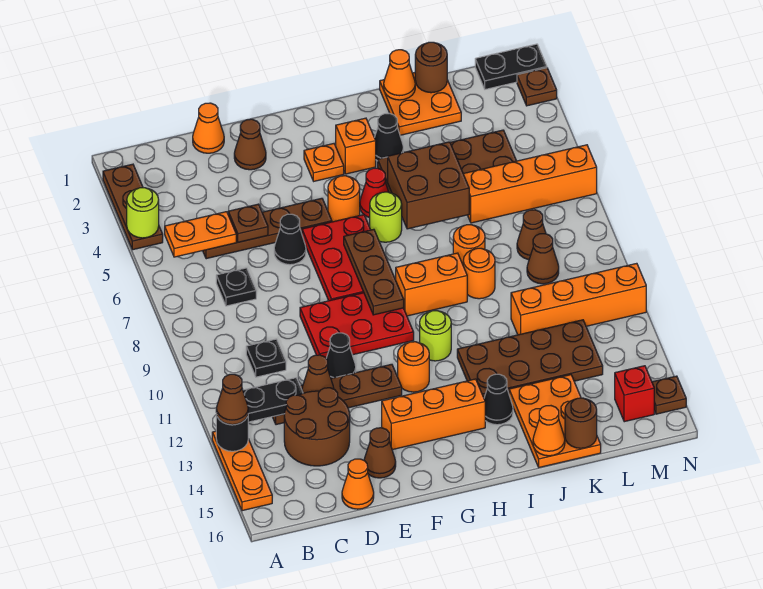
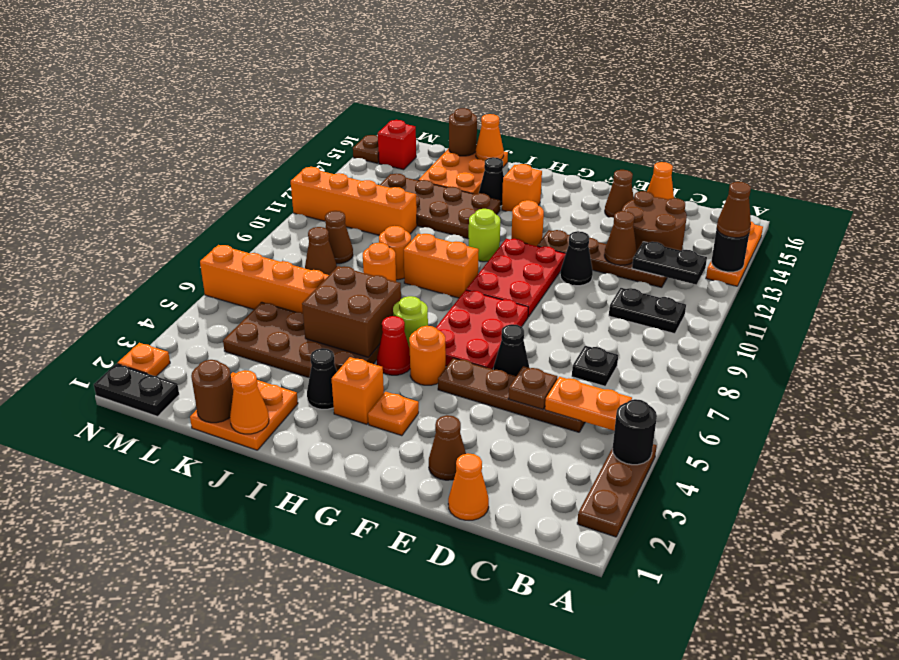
lime round brick A4 level 2 -> black round brick A4 level 2
black plate C10 level 1 -> black plate B10:C10 level 1
red plate E9:G10 level 1 -> red plate F9:G11 level 1
orange brick F14:H14 level 1 -> orange brick H14 level 1
brown plate G7:G9 level 2 -> none
brown plate N2 level 1 -> orange plate N2 level 1

